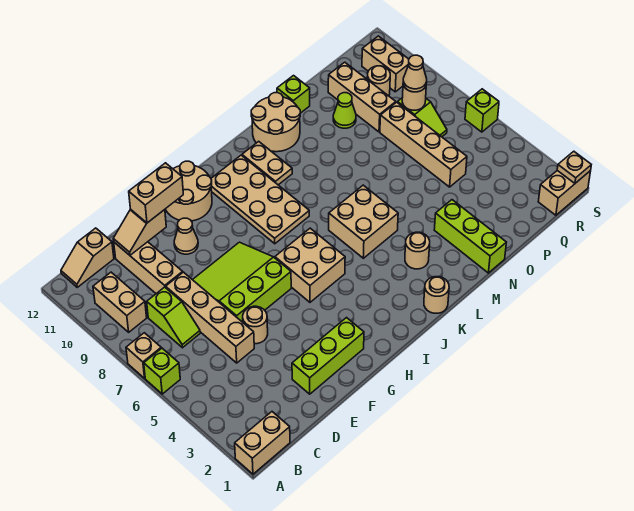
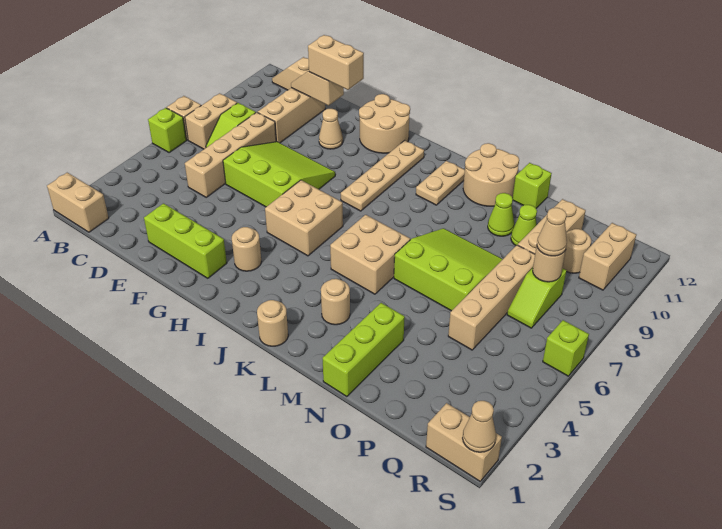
tan brick B9:B10 level 1 -> tan brick B7:B8 level 1
tan round brick E5 level 1 -> tan round brick H3 level 1
tan plate I8:J11 level 1 -> tan plate I8:I11 level 1
none -> lime slope M6:O8 level 1 top 6
none -> lime cone N10 level 1
tan plate S1 level 2 -> tan cone S1 level 2

